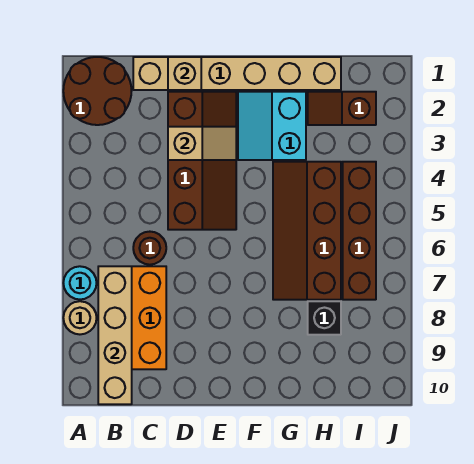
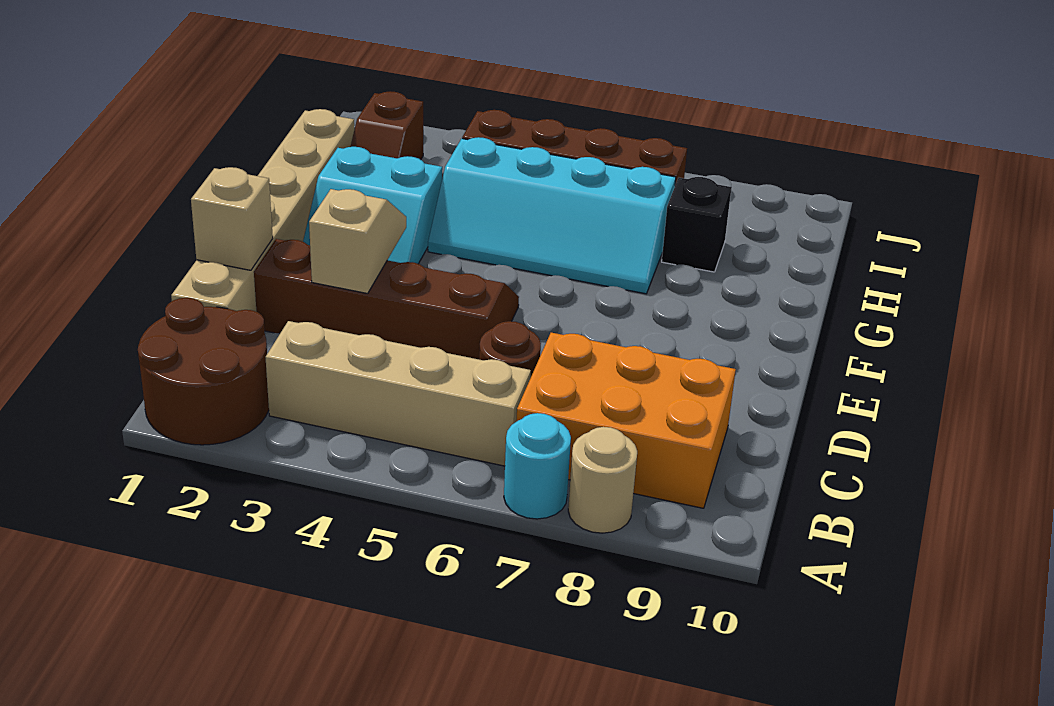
tan brick B7:B10 level 2 -> tan brick B3:B6 level 1
brown slope G4:H7 level 1 top H -> cyan slope G4:H7 level 1 top H

